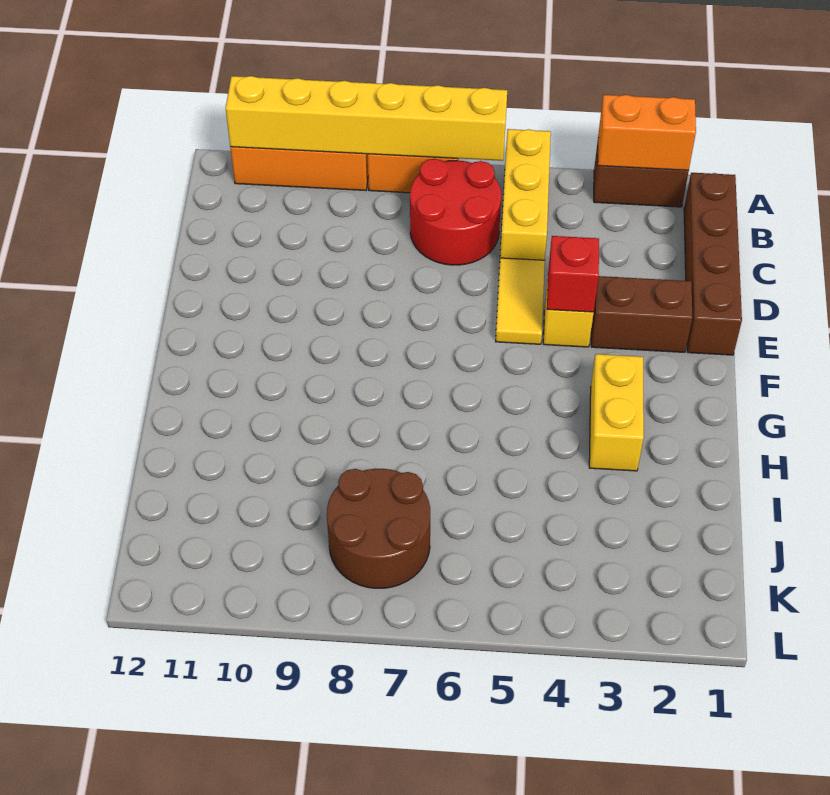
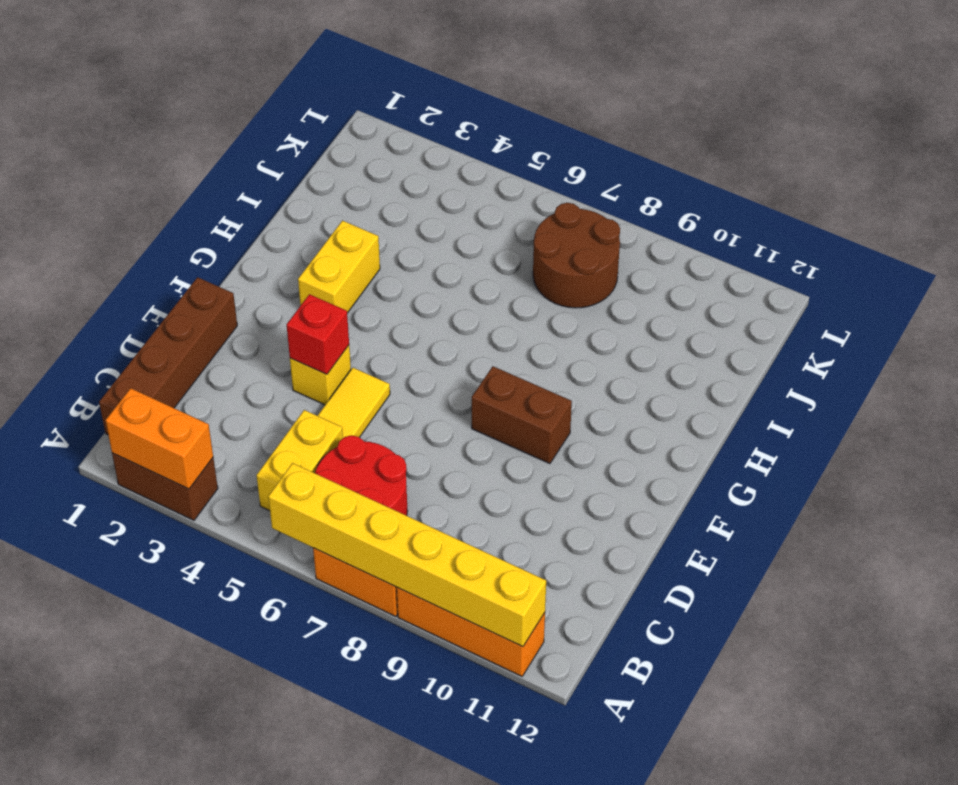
yellow brick A5:C5 level 1 -> yellow brick B5:C5 level 1
brown brick E2:E3 level 1 -> brown brick F8:F9 level 1

